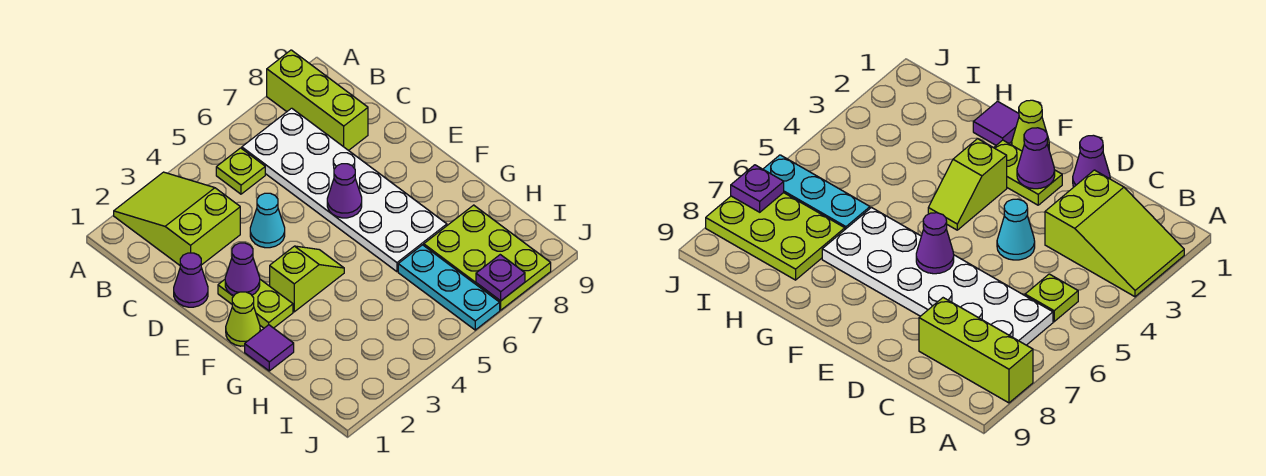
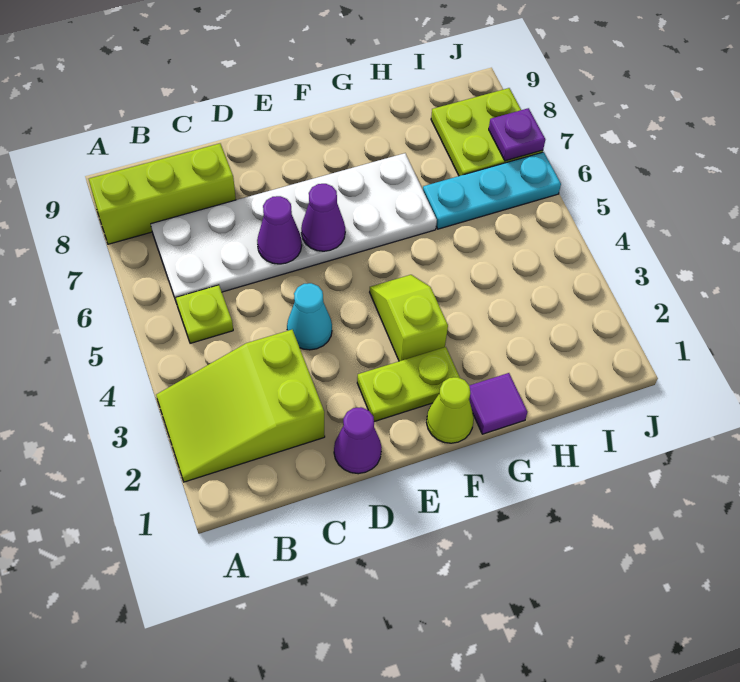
purple cone E2 level 2 -> purple cone D6 level 2
lime plate H7:J8 level 1 -> lime plate I7:J8 level 1

